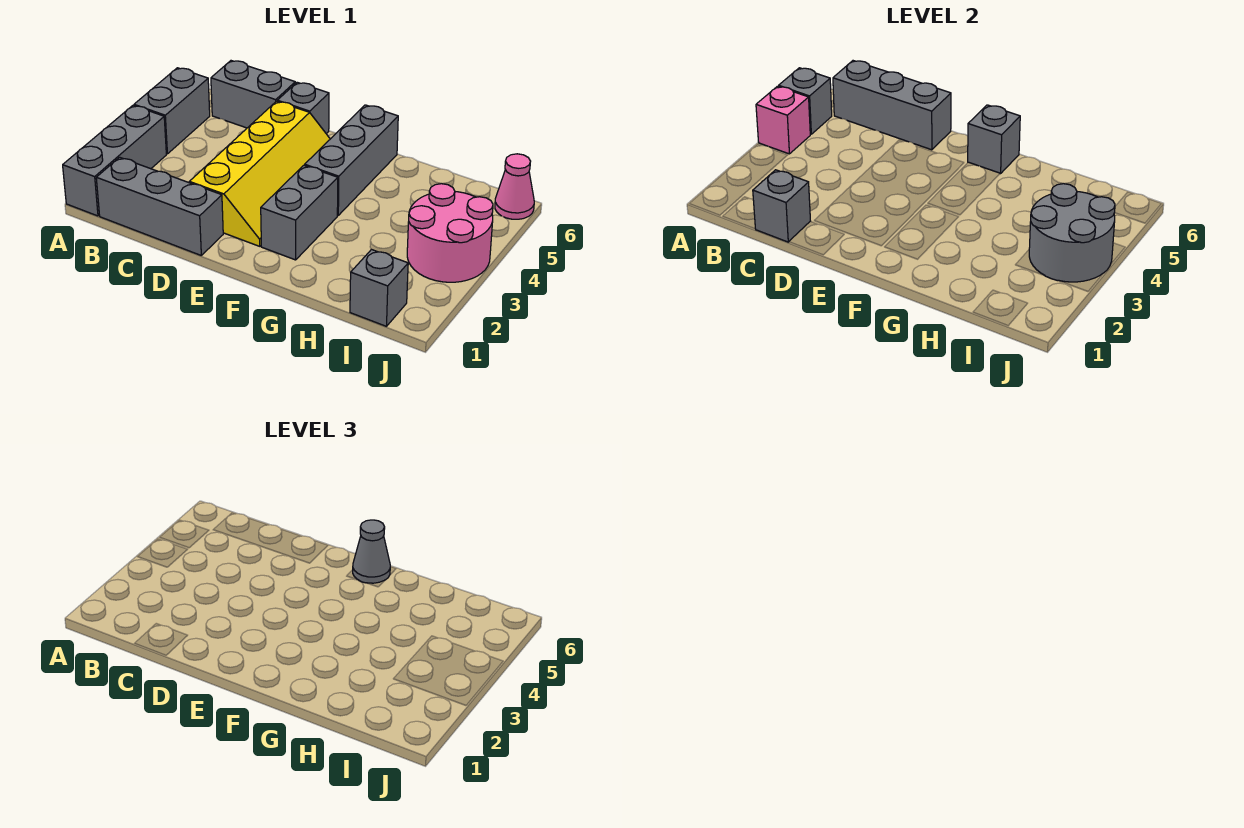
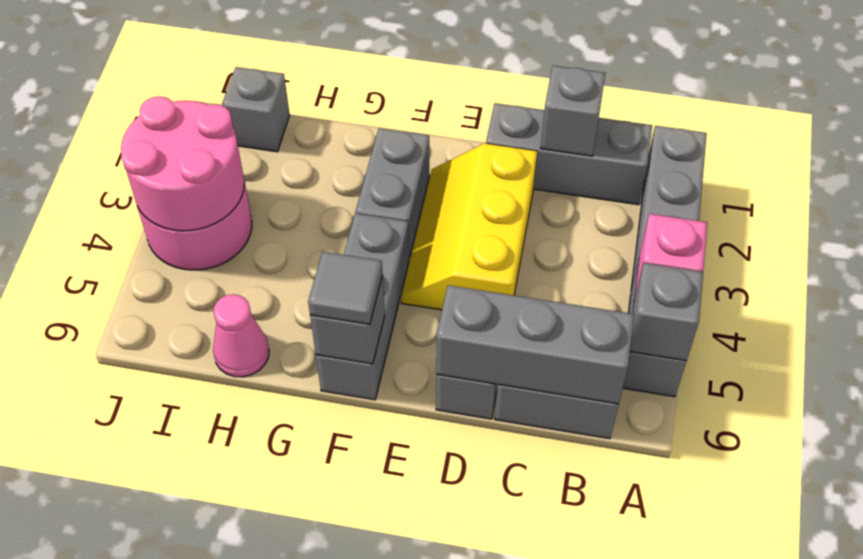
yellow slope D2:E5 level 1 top D -> yellow slope D2:E4 level 1 top D
grey cone F6 level 3 -> grey tile F6 level 3
grey round brick I3:J4 level 2 -> pink round brick I3:J4 level 2
pink cone J6 level 1 -> pink cone H6 level 1

